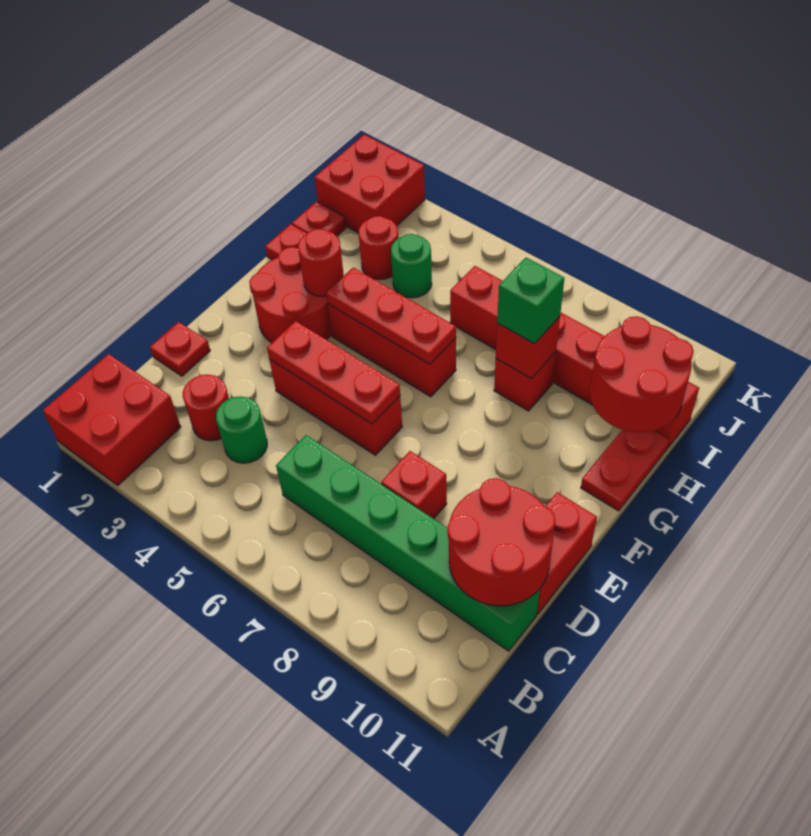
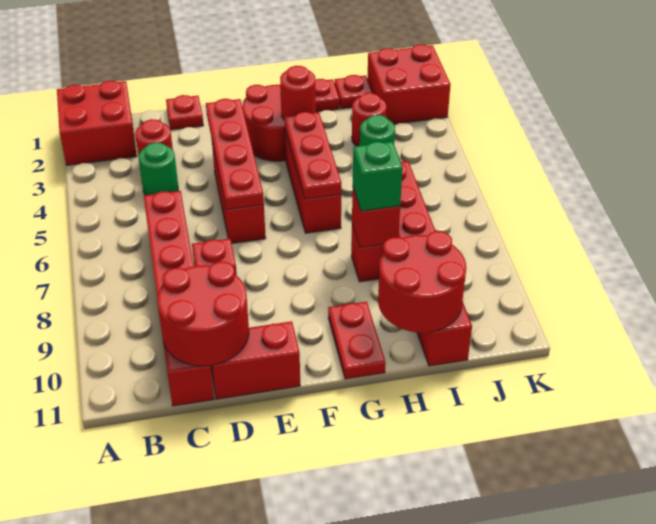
green brick C6:C11 level 1 -> red brick C6:C11 level 1
red plate E4:E6 level 2 -> red plate E3:E6 level 2
red plate G11:H11 level 1 -> red plate G10:G11 level 1

